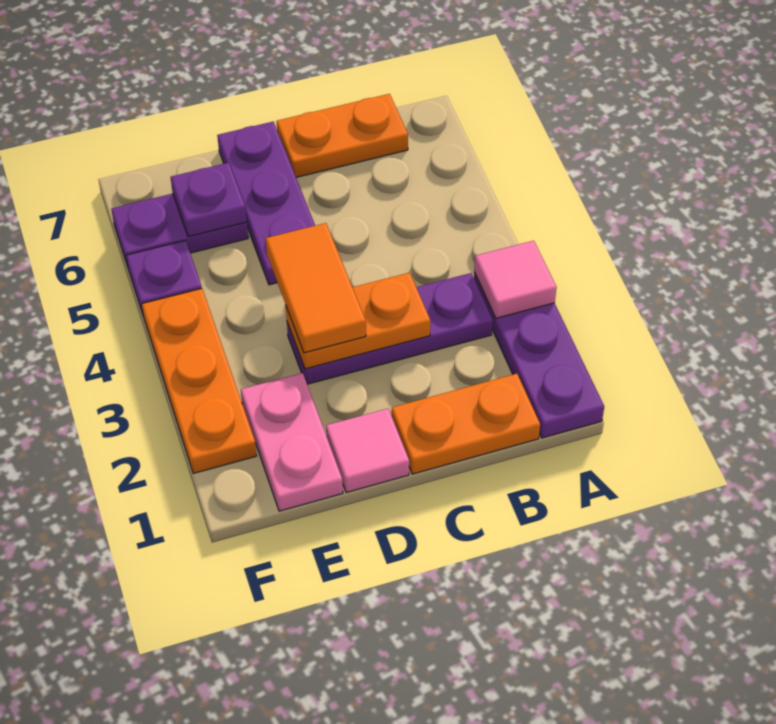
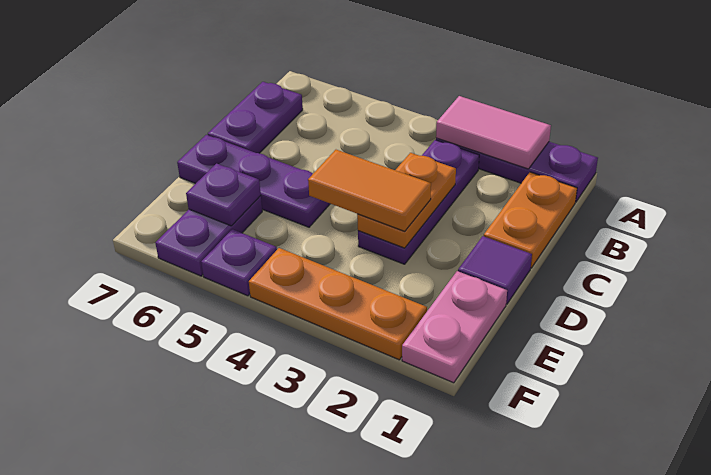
pink tile A3 level 2 -> pink tile A2:A3 level 2
orange plate B7:C7 level 1 -> purple plate B7:C7 level 1
pink tile D1 level 1 -> purple tile D1 level 1
pink plate E1:E2 level 1 -> pink plate E1:F1 level 1

